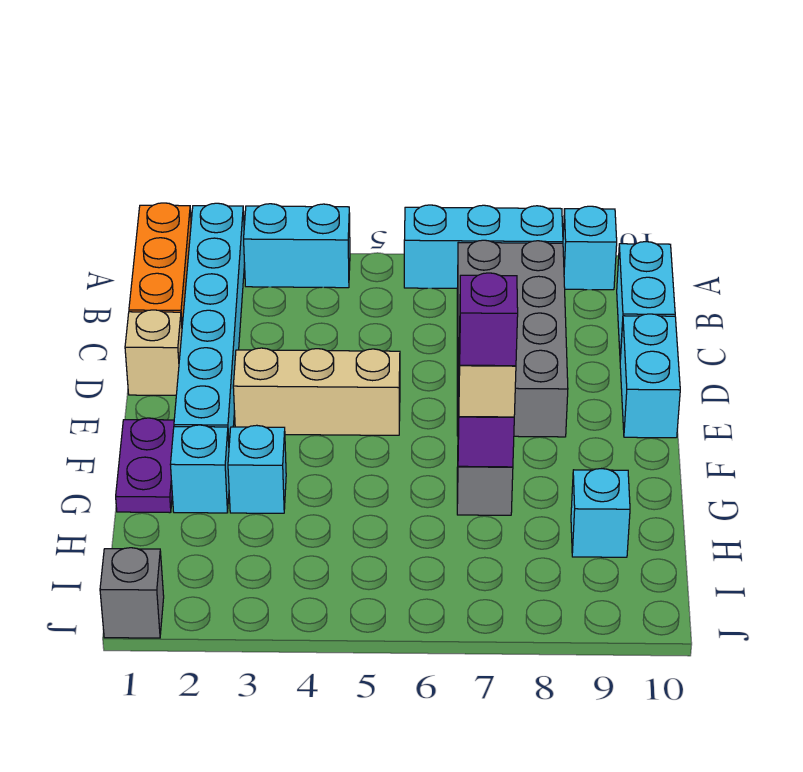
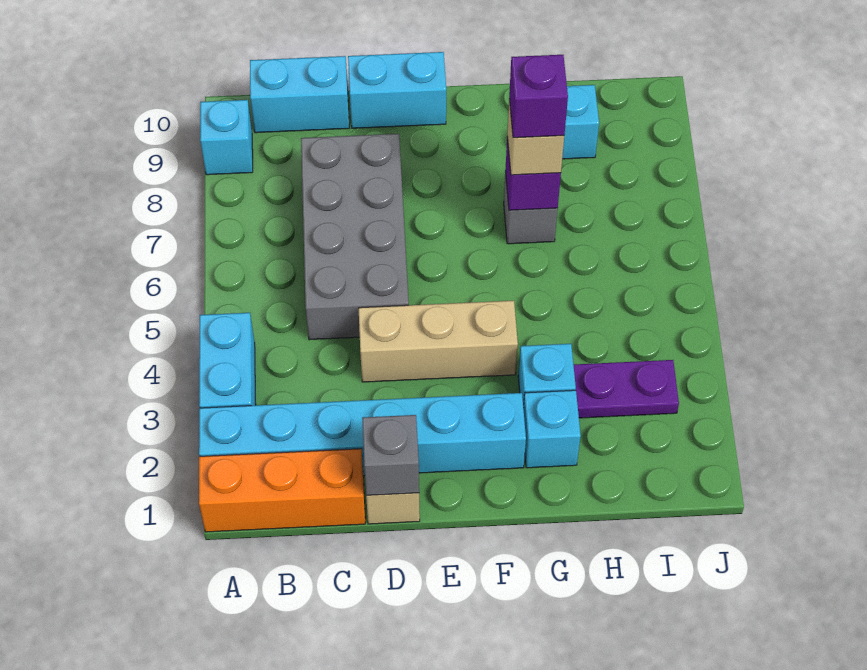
cyan brick A6:A8 level 1 -> none
grey brick B7:E8 level 1 -> grey brick C5:D8 level 1
tan brick E3:E5 level 1 -> tan brick D4:F4 level 1
purple plate F1:G1 level 1 -> purple plate H3:I3 level 1
grey brick J1 level 1 -> grey brick D1 level 2

